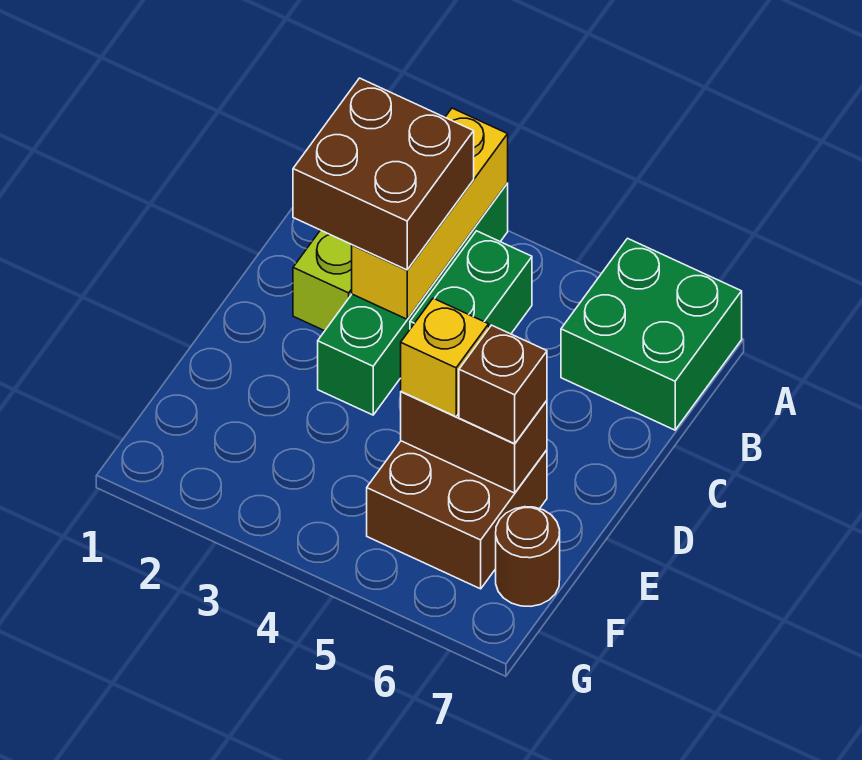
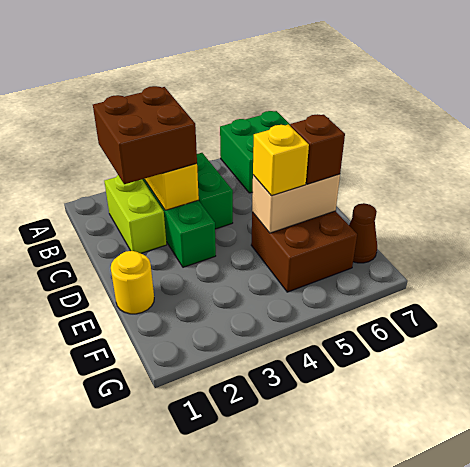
none -> yellow round brick E1 level 1
brown brick E5:E6 level 2 -> tan brick E5:E6 level 2
brown round brick F7 level 1 -> brown cone F7 level 1

